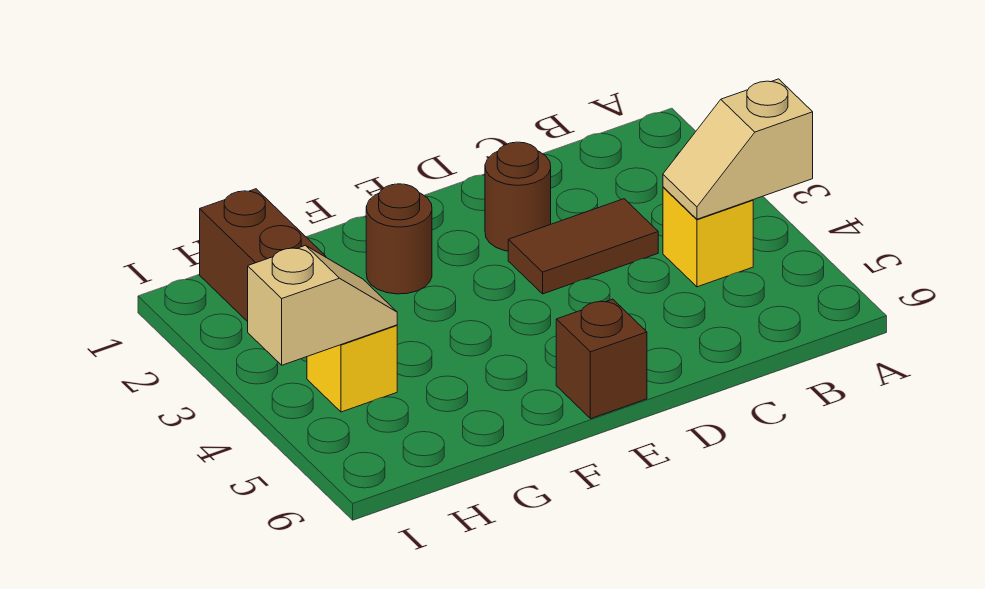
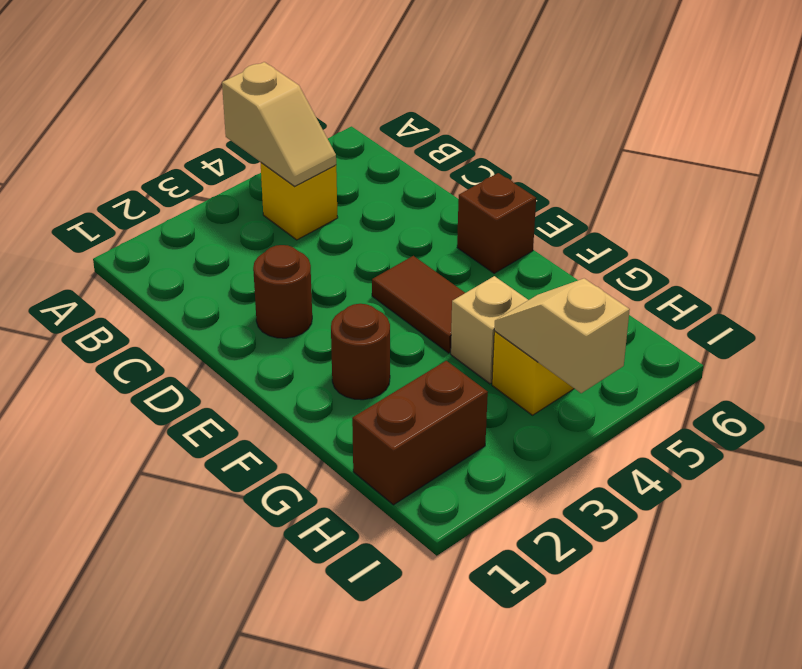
brown tile C3:D3 level 1 -> brown tile E4:F4 level 1
none -> tan brick G4 level 1

